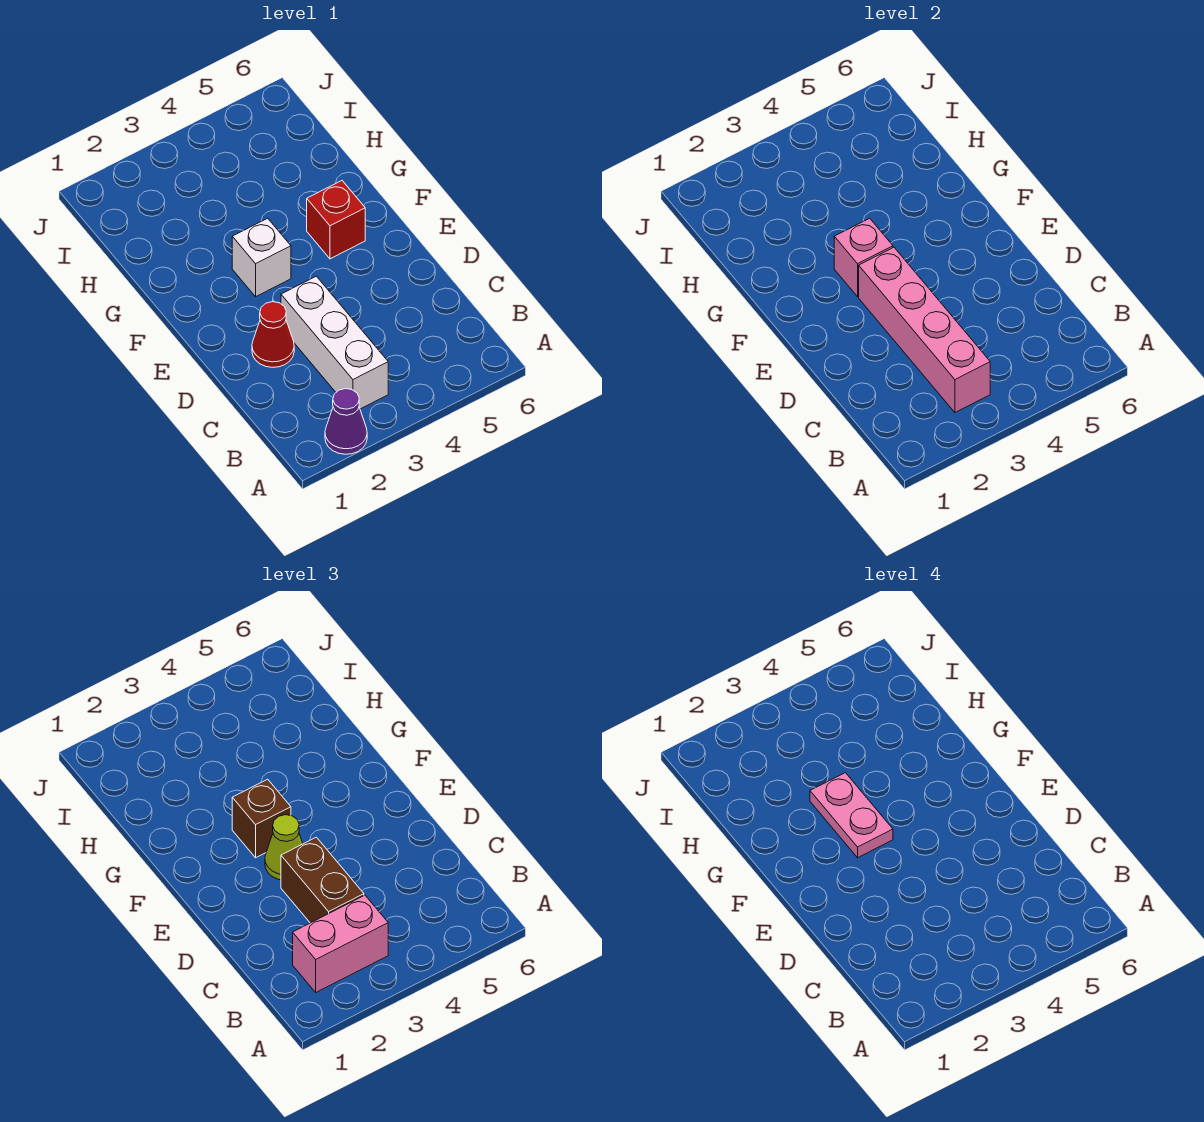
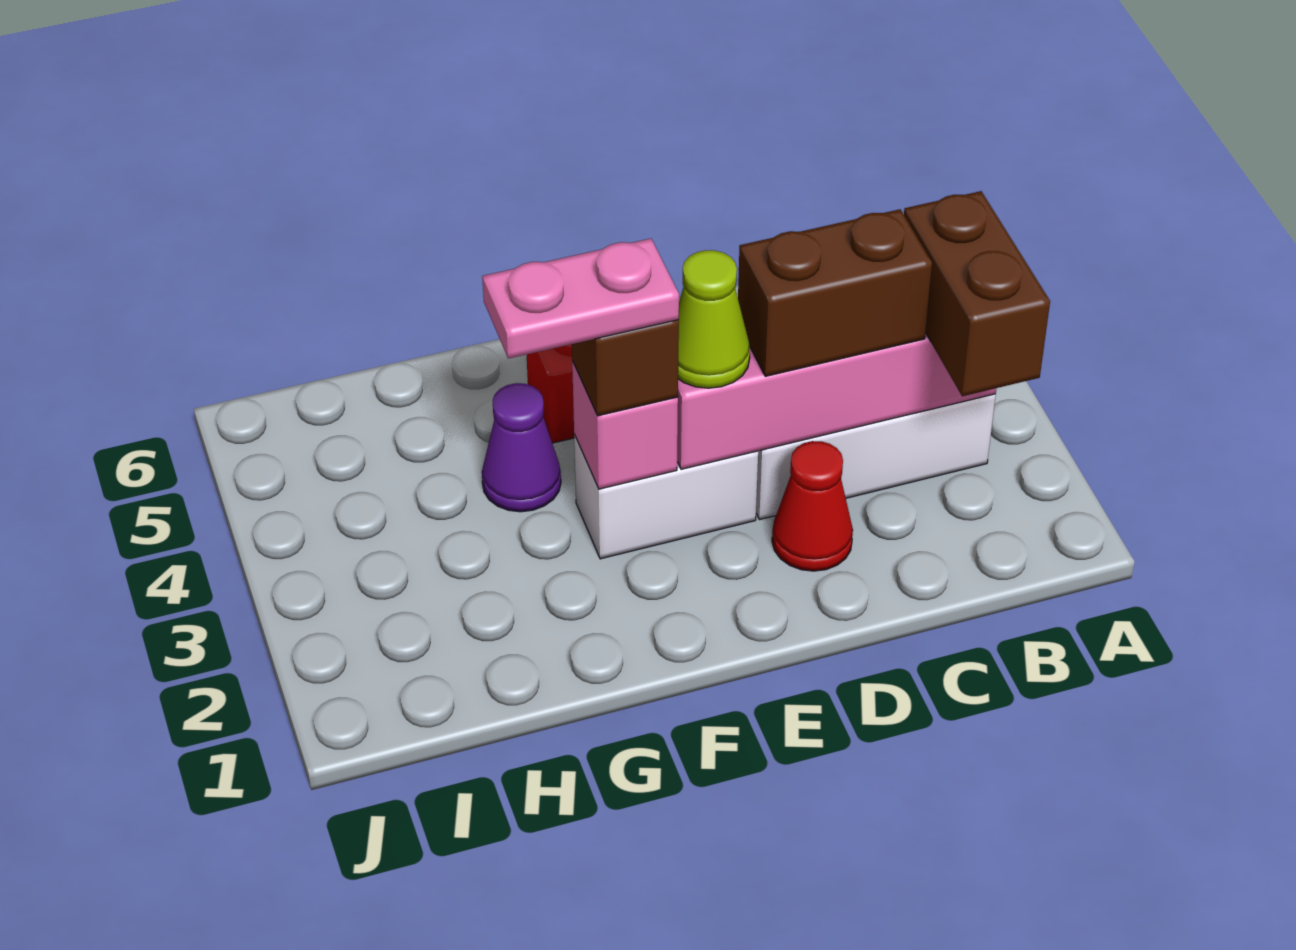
purple cone A2 level 1 -> purple cone G4 level 1
pink brick B2:B3 level 3 -> brown brick B2:B3 level 3
white brick F3 level 1 -> white brick E3:F3 level 1

